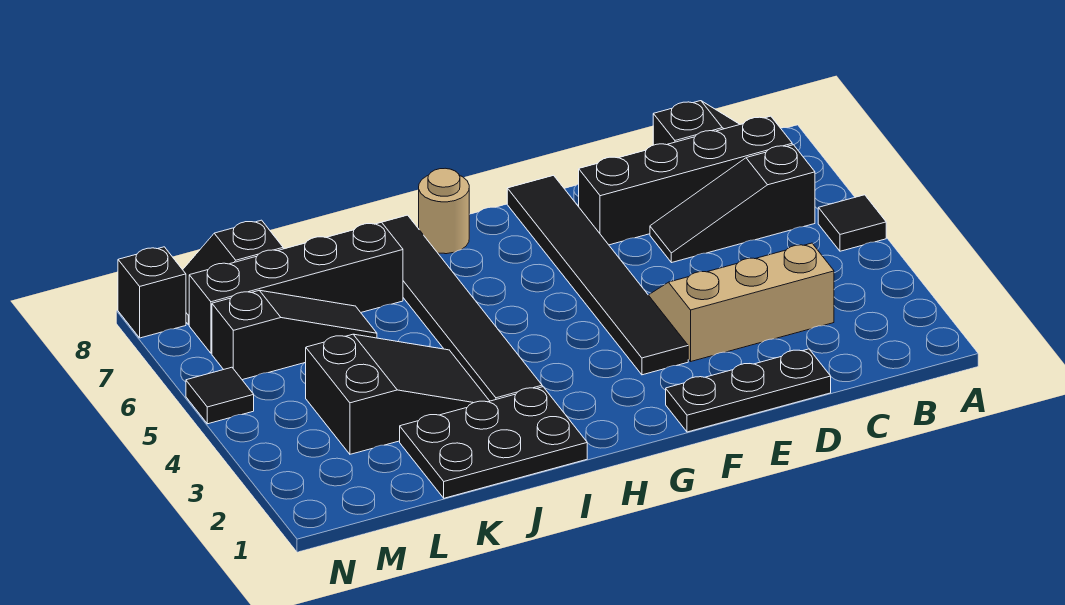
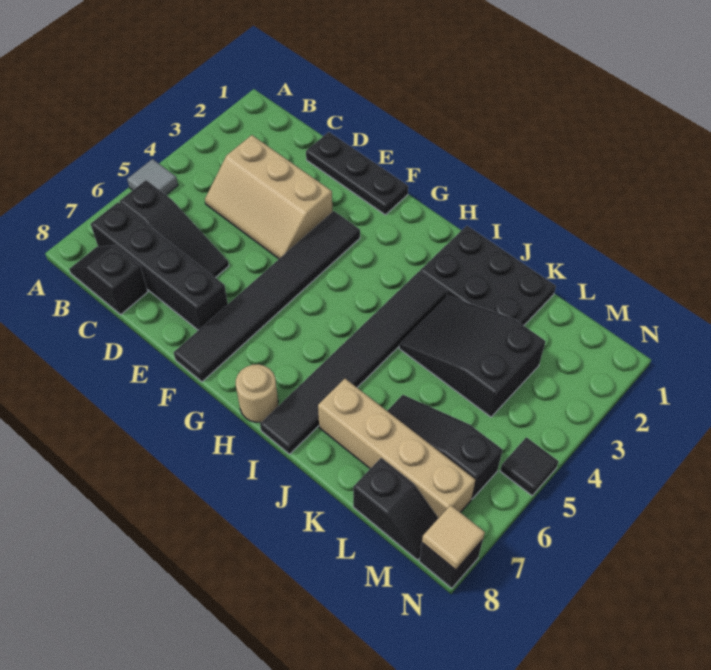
black tile A5 level 1 -> grey tile A5 level 1
black brick J7:M7 level 1 -> tan brick J7:M7 level 1
none -> tan tile N8 level 2

